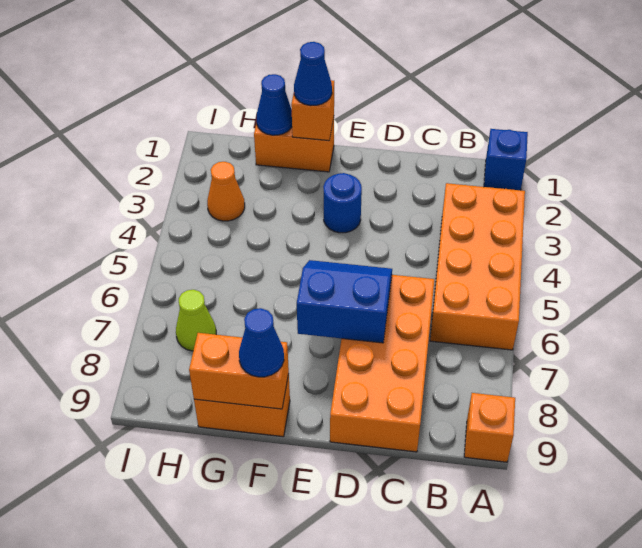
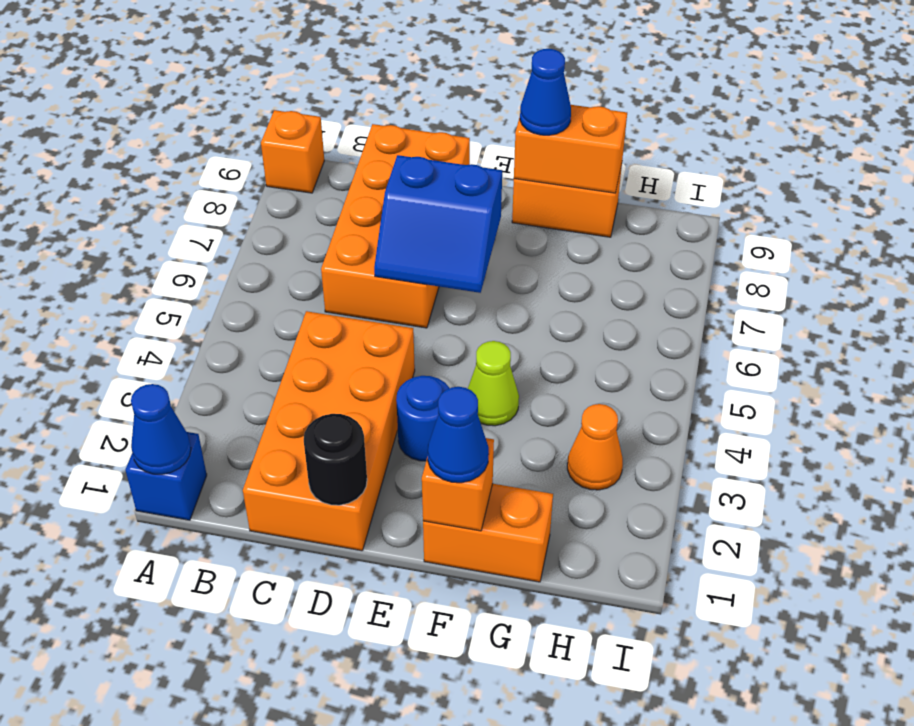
orange brick A3:B6 level 1 -> orange brick C1:D4 level 1
none -> black round brick D1 level 2
blue cone G1 level 2 -> blue cone A1 level 2
lime cone H7 level 1 -> lime cone F4 level 1

